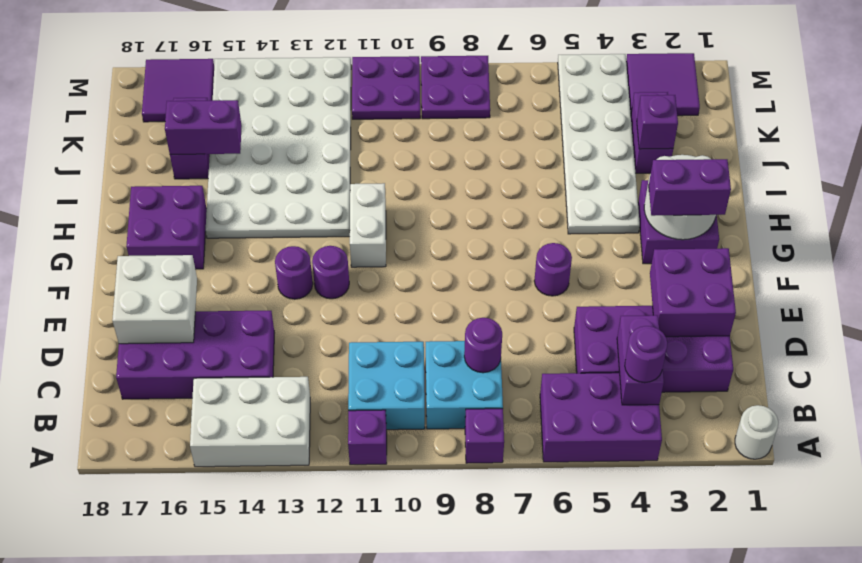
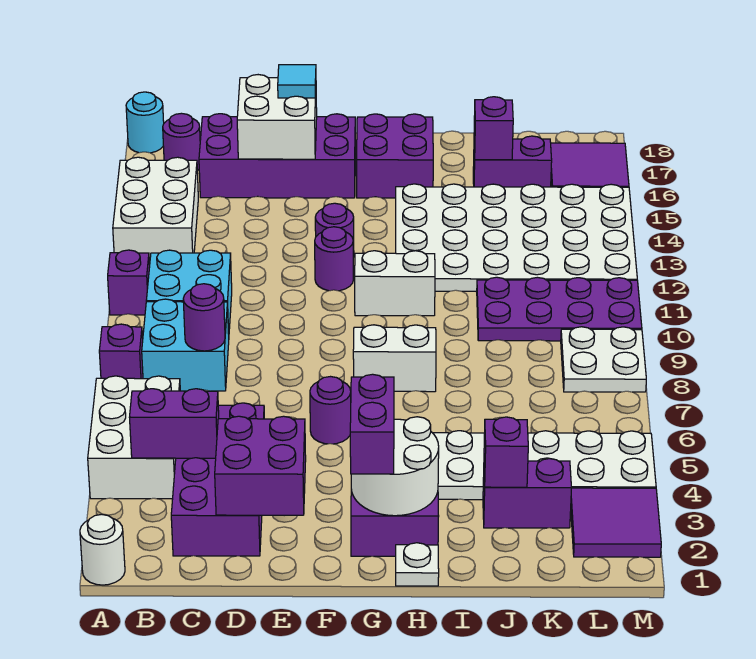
purple brick A4:B6 level 1 -> white brick A4:B6 level 1
none -> cyan round brick A18 level 1
purple round brick B4 level 3 -> purple round brick B17 level 1
purple brick C14:D17 level 1 -> purple brick C16:F17 level 1
none -> cyan tile E17 level 3
none -> white brick G8:H8 level 1
none -> white plate H1 level 1
purple brick J15:J16 level 2 -> purple brick J16 level 2
purple plate L8:M9 level 1 -> white plate L8:M9 level 1
purple plate L10:M11 level 1 -> purple plate J10:M11 level 1

